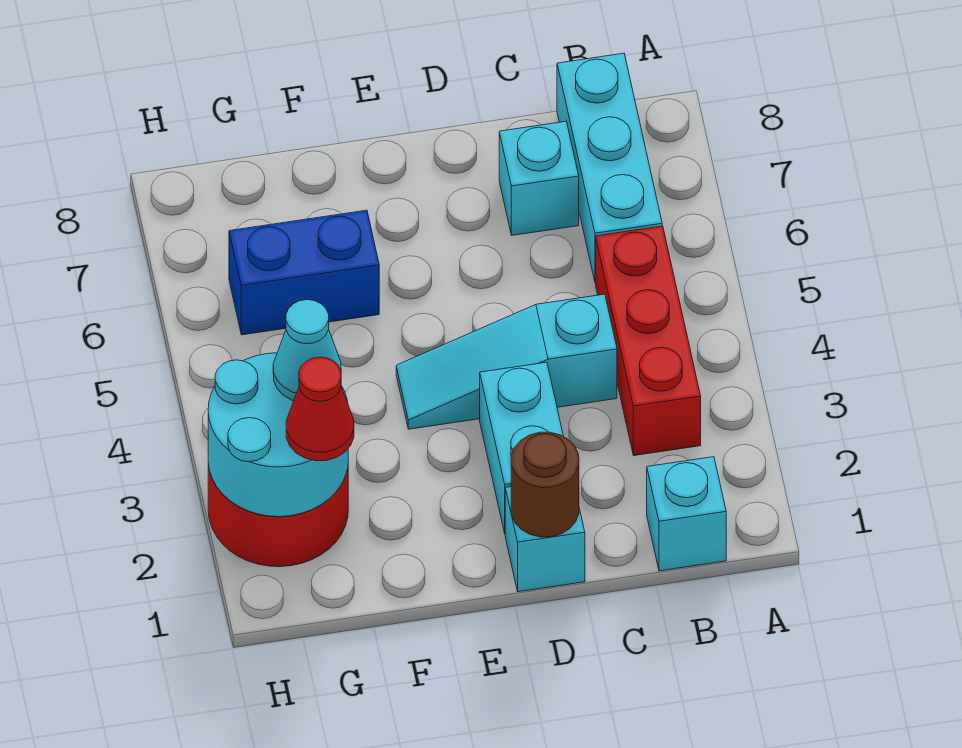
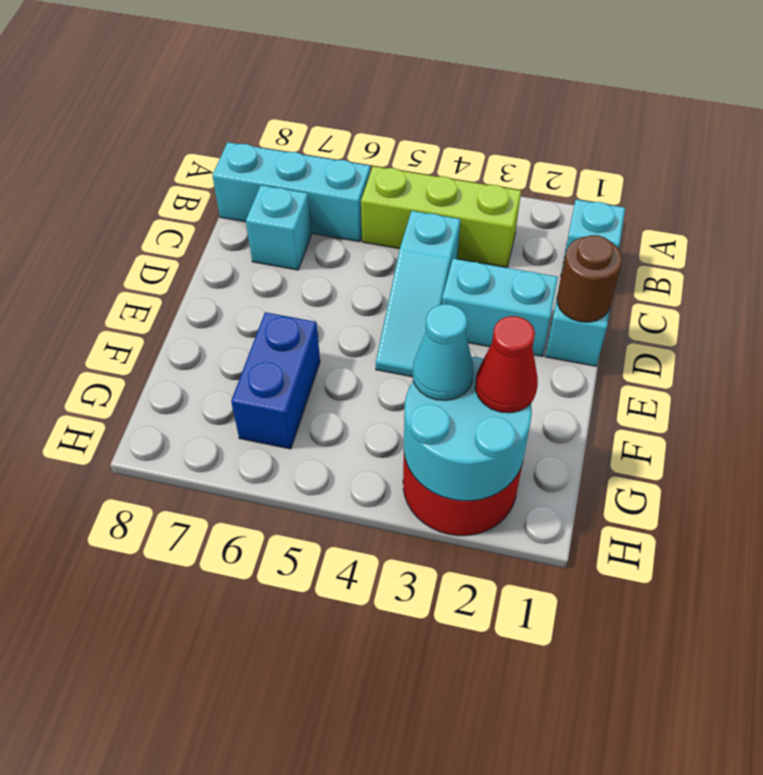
red brick B3:B5 level 1 -> lime brick B3:B5 level 1

